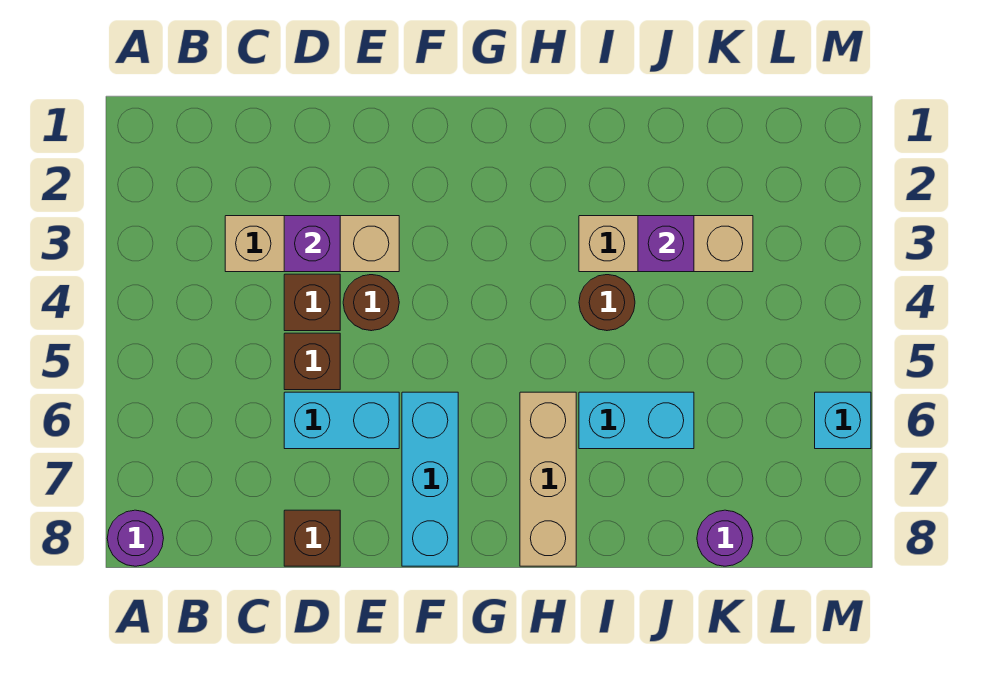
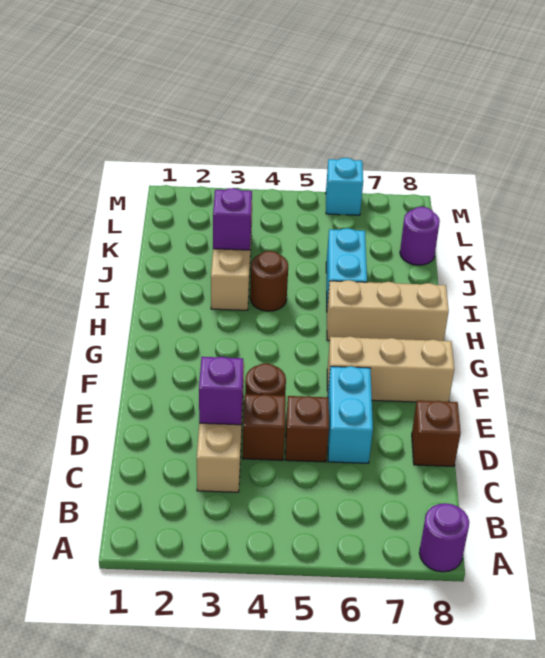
cyan brick F6:F8 level 1 -> tan brick F6:F8 level 1

